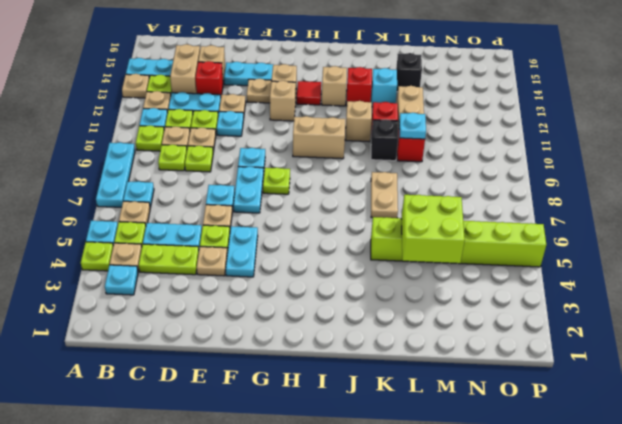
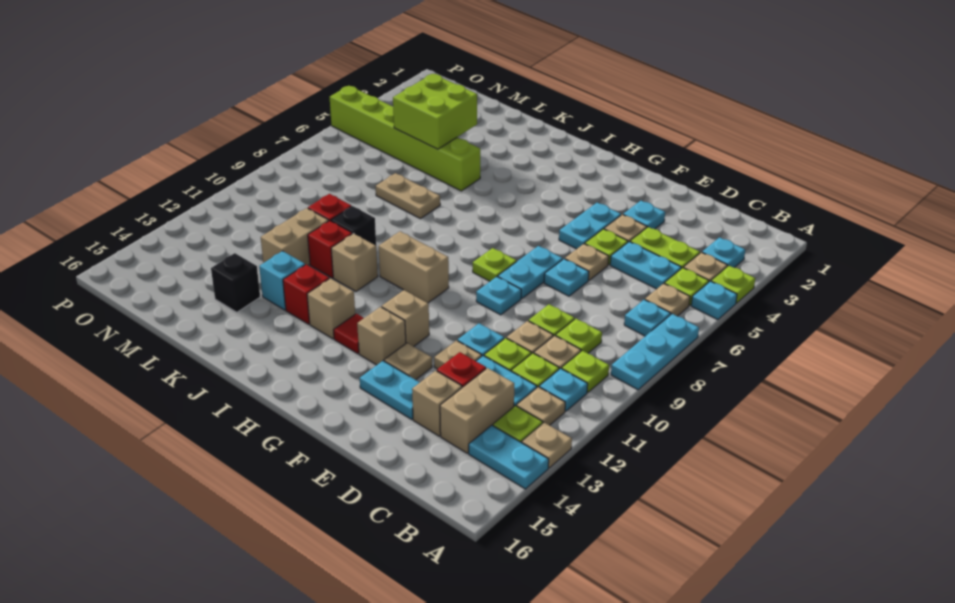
tan plate K7:K8 level 1 -> tan plate K7:L7 level 1
cyan plate L10 level 2 -> cyan plate E3 level 1

